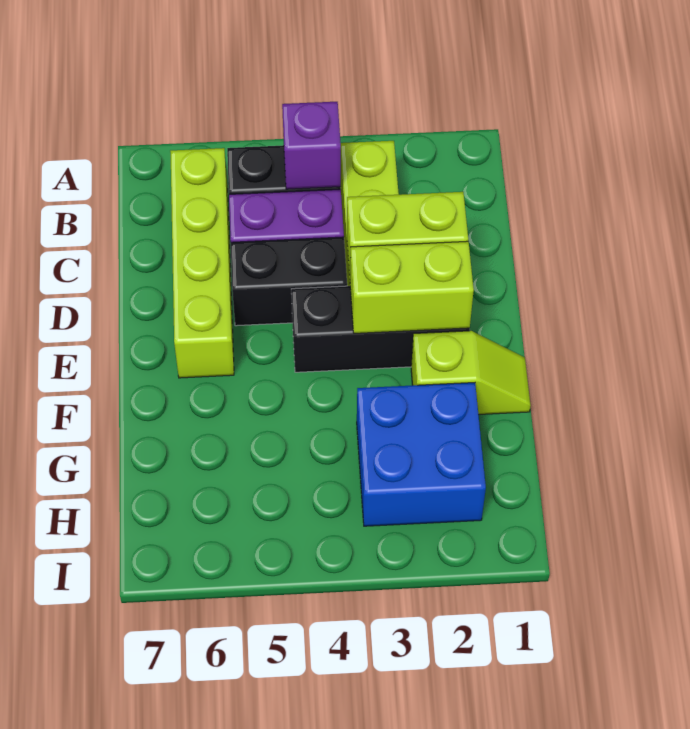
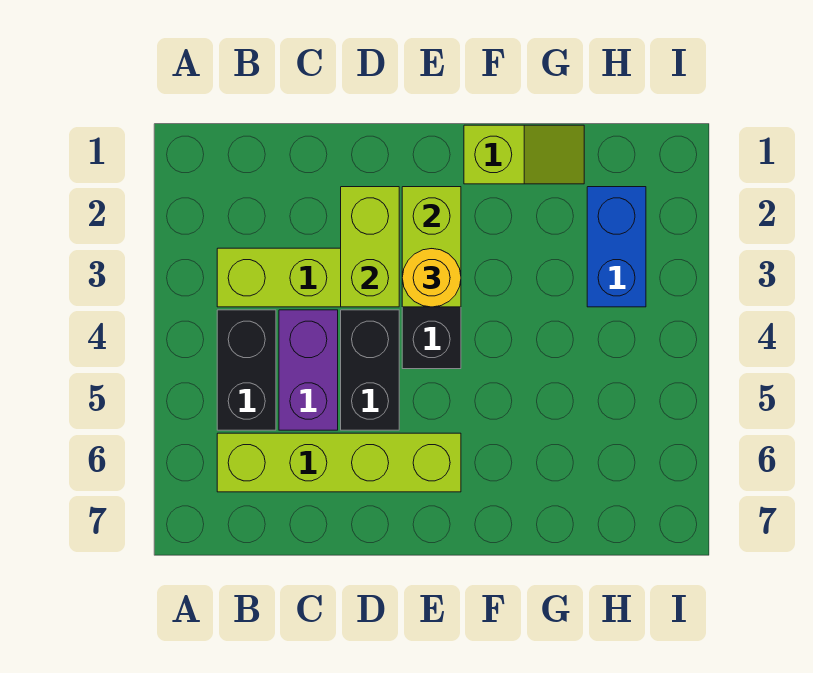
purple brick B4 level 2 -> none
none -> yellow round brick E3 level 3
lime slope F1:F2 level 1 top 2 -> lime slope F1:G1 level 1 top F
blue brick G2:H3 level 1 -> blue brick H2:H3 level 1

